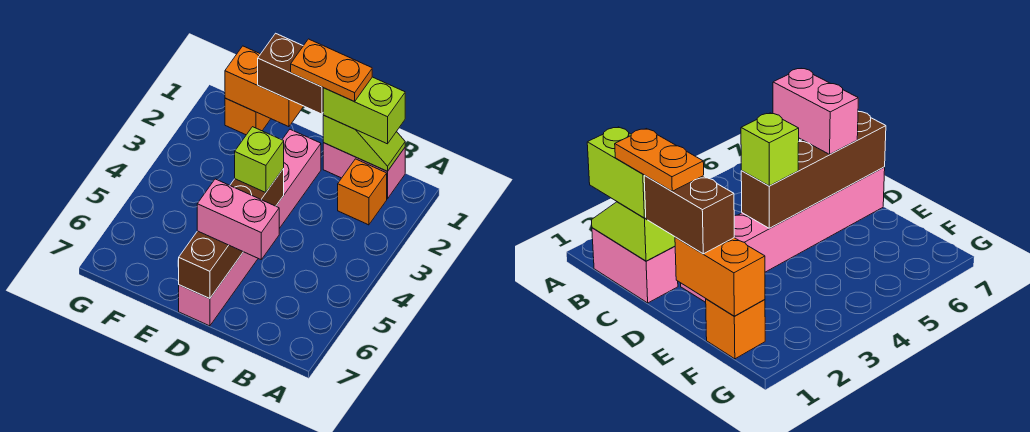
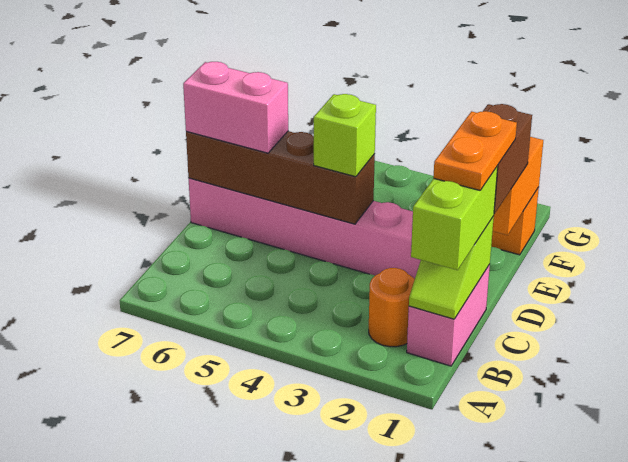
orange brick B2 level 1 -> orange round brick B2 level 1
pink brick C6:D6 level 3 -> pink brick D6:D7 level 3

